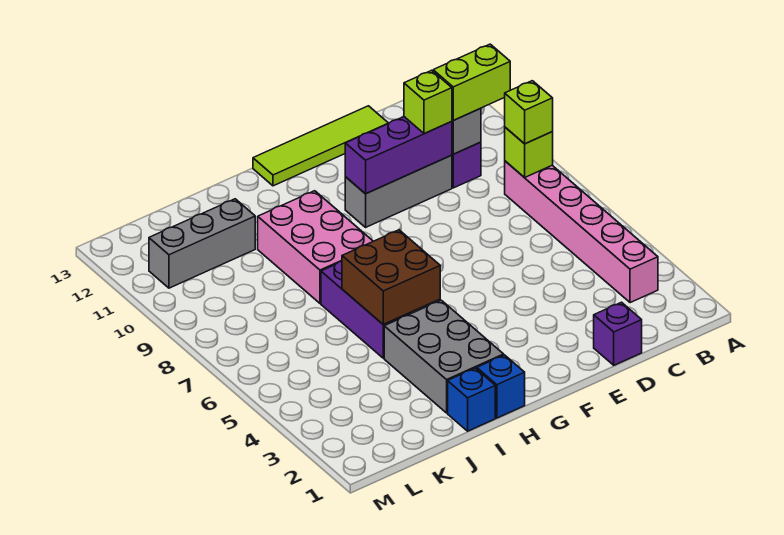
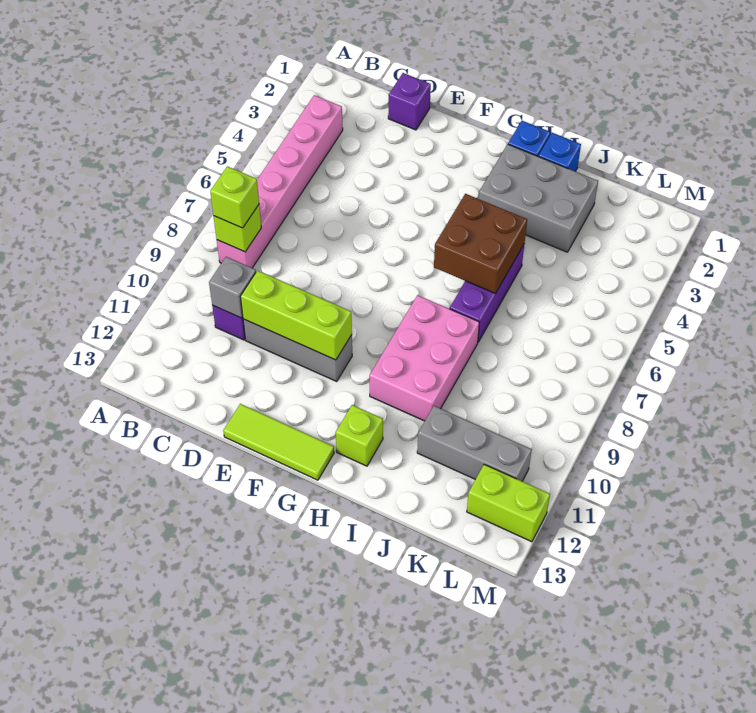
lime brick B10:C10 level 3 -> lime brick L12:M12 level 1
purple brick D10:F10 level 2 -> lime brick D10:F10 level 2
lime brick D10 level 3 -> lime brick H12 level 1
lime tile D13:G13 level 1 -> lime tile E13:G13 level 1
grey brick H2:I4 level 1 -> grey brick H2:J3 level 1

